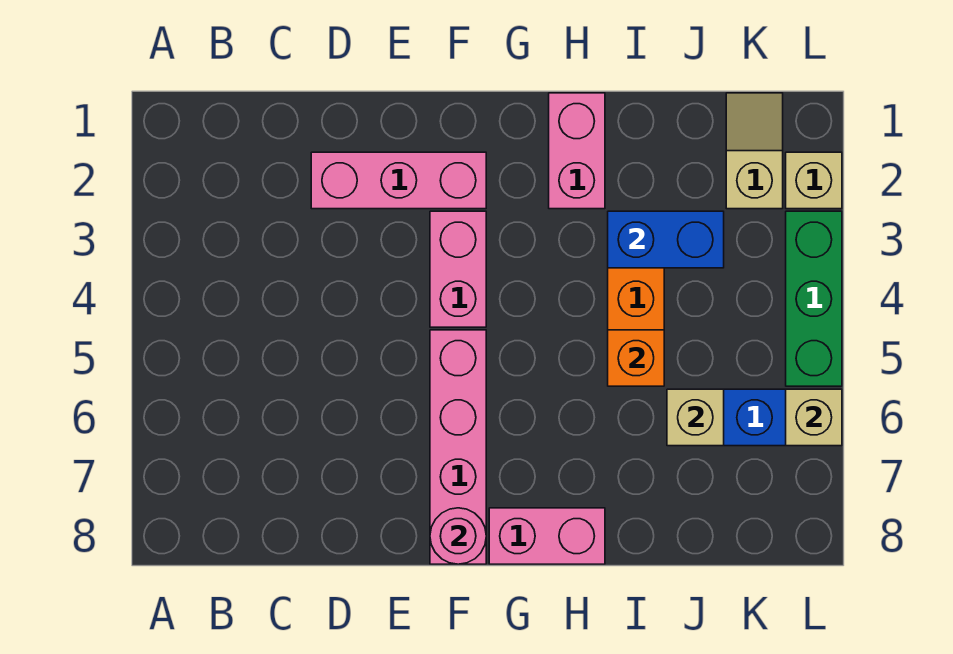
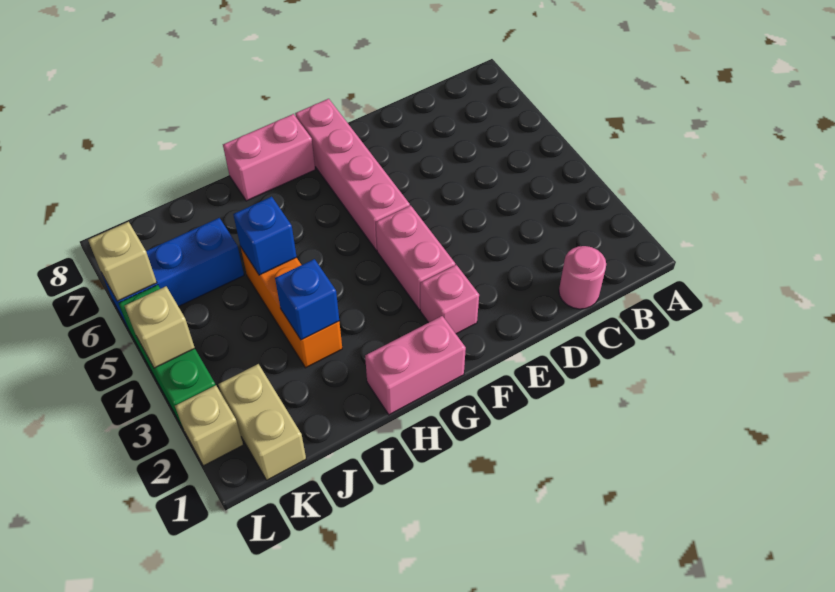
pink brick D2:F2 level 1 -> pink brick F2 level 1
pink round brick F8 level 2 -> pink round brick C1 level 1
pink brick H1:H2 level 1 -> pink brick G1:H1 level 1
blue brick I3:J3 level 2 -> blue brick I3 level 2
orange brick I5 level 2 -> blue brick I5 level 2
tan brick J6 level 2 -> tan brick L4 level 2
tan slope K1:K2 level 1 top 2 -> tan brick K1:K2 level 1

